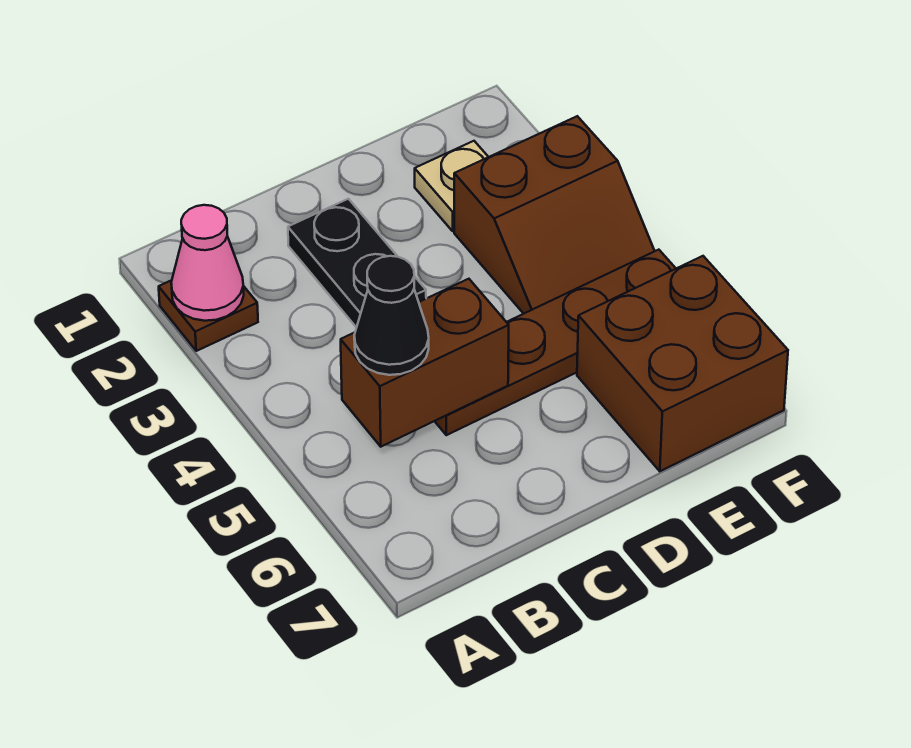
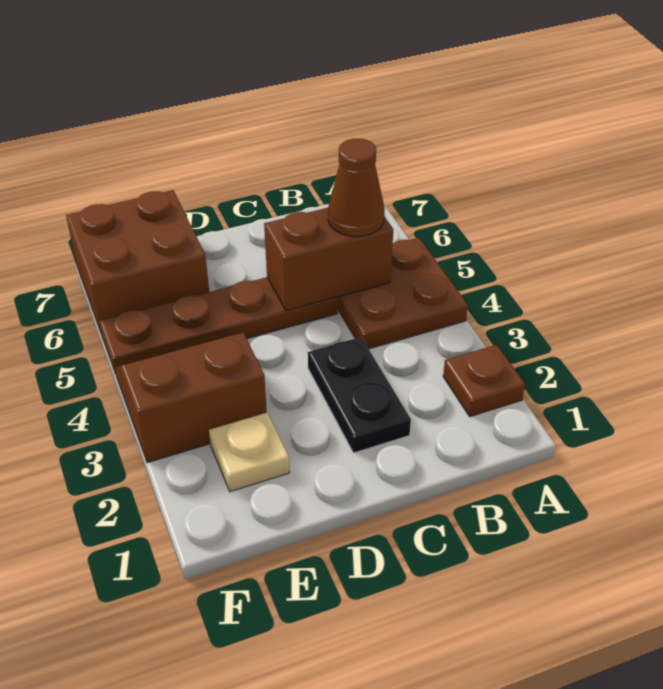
pink cone A2 level 2 -> none
none -> brown plate A4:B5 level 1
black cone B5 level 3 -> brown cone B5 level 3

